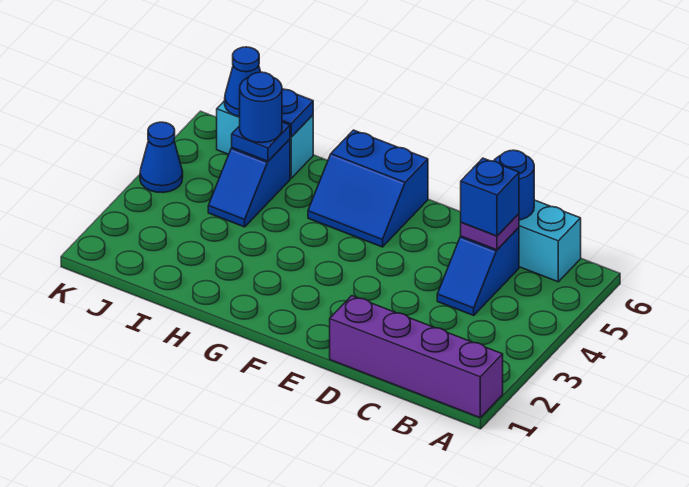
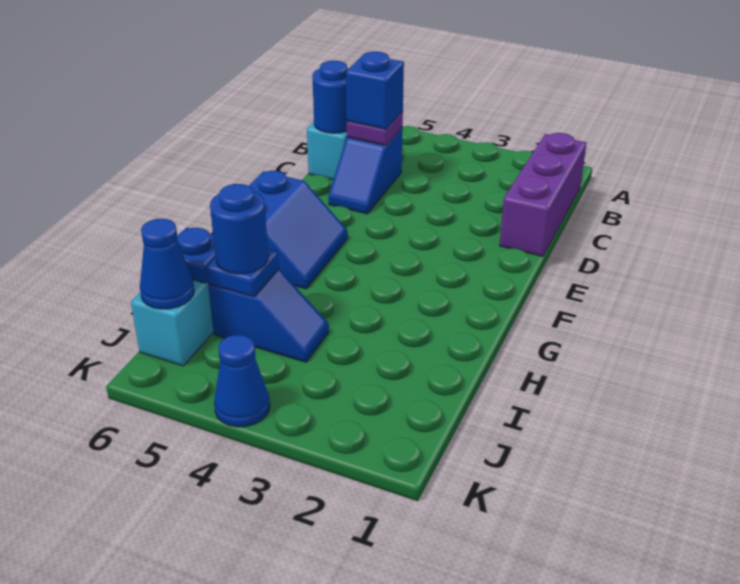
purple brick A1:D1 level 1 -> purple brick B1:D1 level 1
blue slope C4:C5 level 1 top 5 -> blue slope C5:D5 level 1 top C

